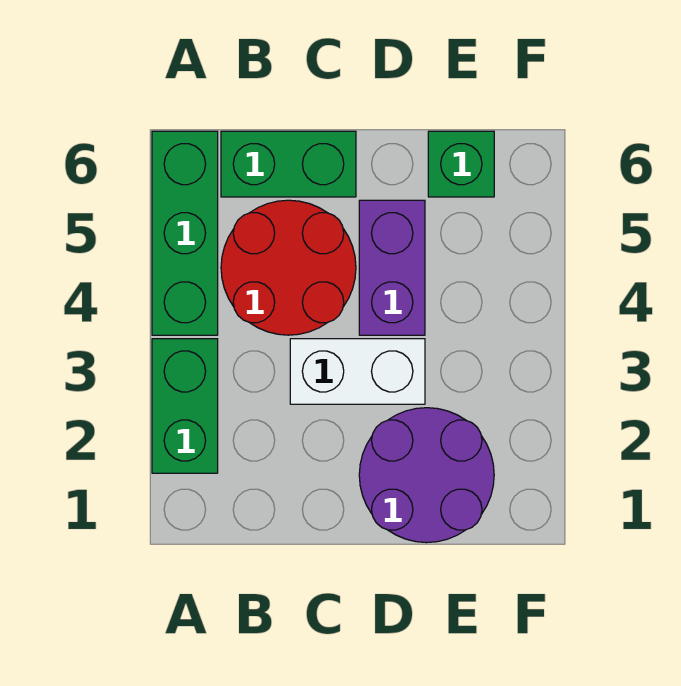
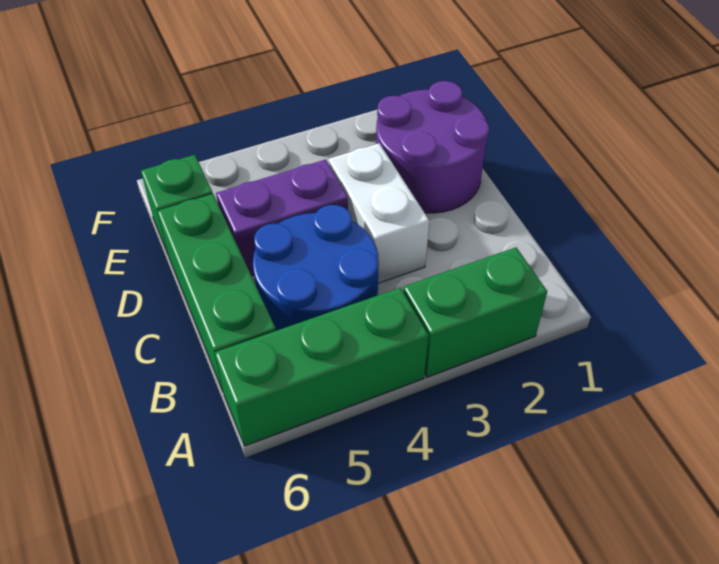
red round brick B4:C5 level 1 -> blue round brick B4:C5 level 1
green brick B6:C6 level 1 -> green brick B6:D6 level 1

